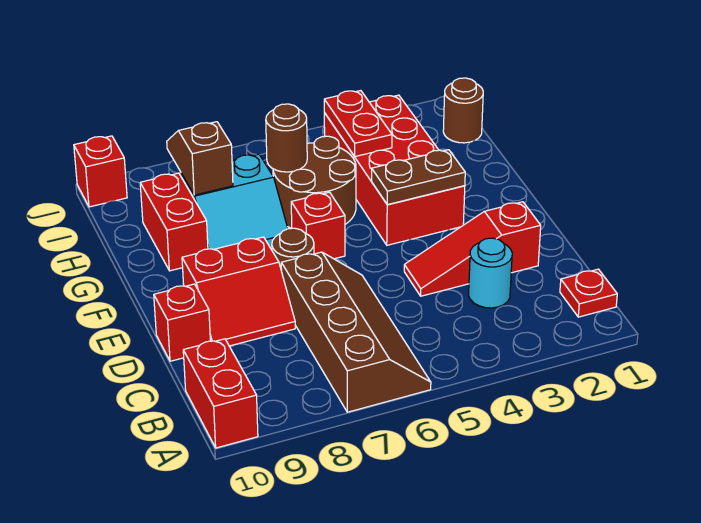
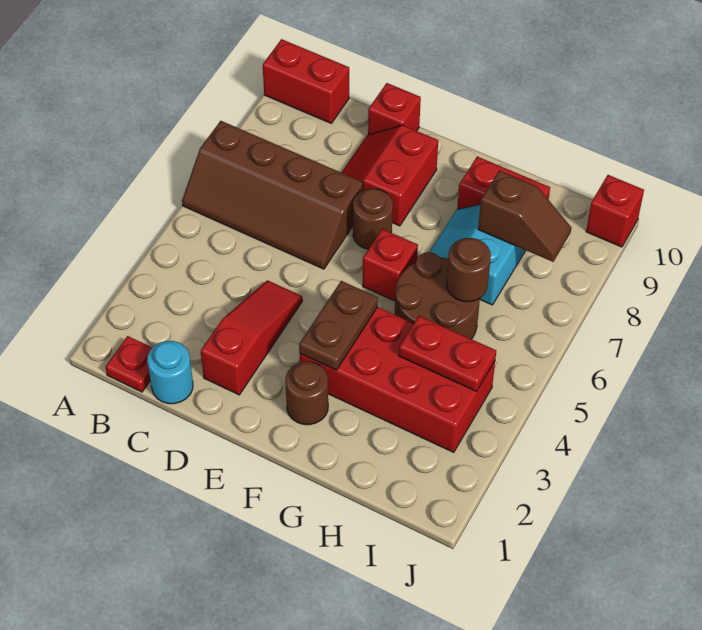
cyan round brick C3 level 1 -> cyan round brick C1 level 1
brown round brick I1 level 1 -> brown round brick F2 level 1

